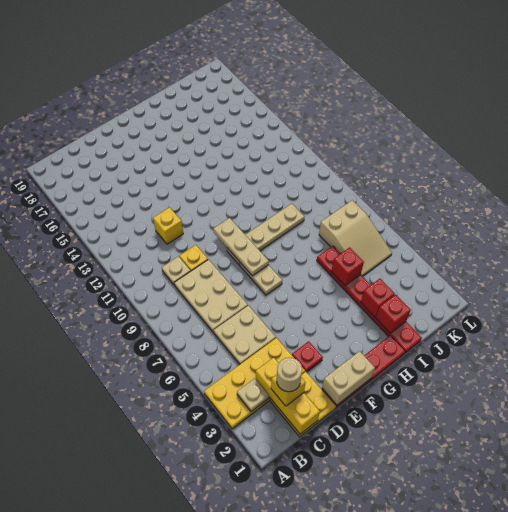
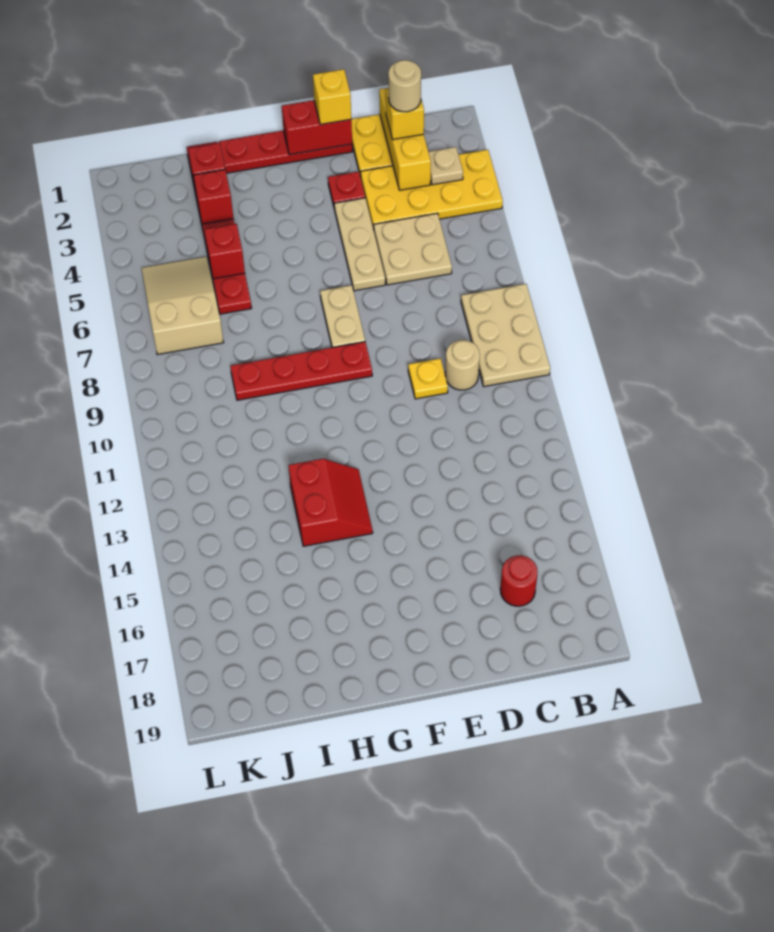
tan plate C7:D9 level 1 -> tan plate A8:B10 level 1
tan plate C10 level 1 -> tan round brick C10 level 1
none -> red round brick C17 level 1
yellow brick D12 level 1 -> yellow brick E1 level 3
tan brick E1:F1 level 2 -> red brick E1:F1 level 2
tan plate F8:F10 level 2 -> tan plate E4:E6 level 1
tan plate F9:I9 level 1 -> red plate F9:I9 level 1
none -> red slope G13:H14 level 1 top H

